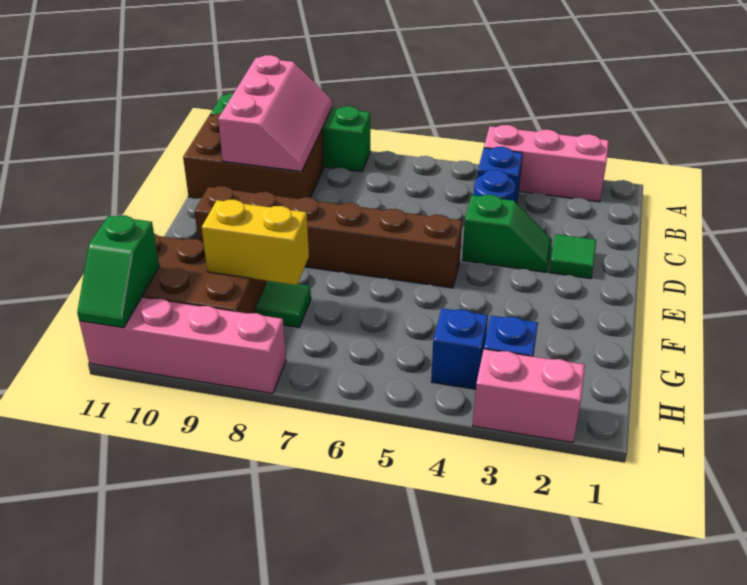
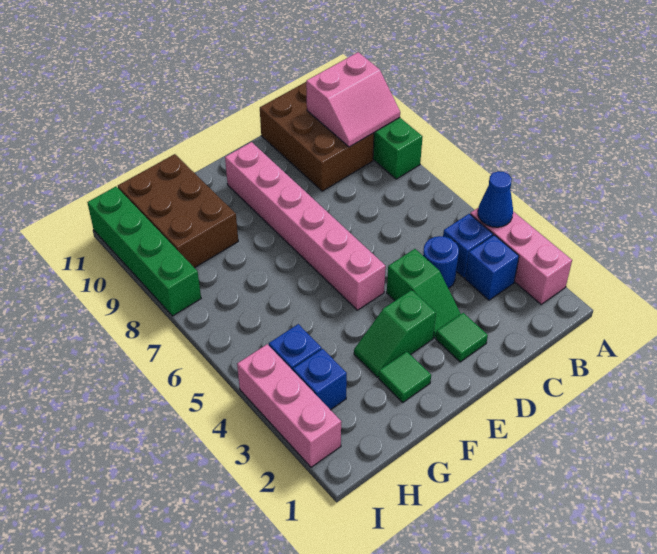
none -> blue cone A4 level 2
pink slope A9:C10 level 2 top 10 -> pink slope A9:B10 level 2 top 10
none -> blue brick B3 level 1
brown brick E5:E10 level 1 -> pink brick E5:E10 level 1
green tile G8 level 1 -> green tile F2 level 1
yellow brick G8:G9 level 2 -> none
green slope H11:I11 level 2 top H -> green slope E3:F3 level 1 top E
pink brick I2:I3 level 1 -> pink brick I2:I4 level 1
pink brick I8:I11 level 1 -> green brick I8:I11 level 1

